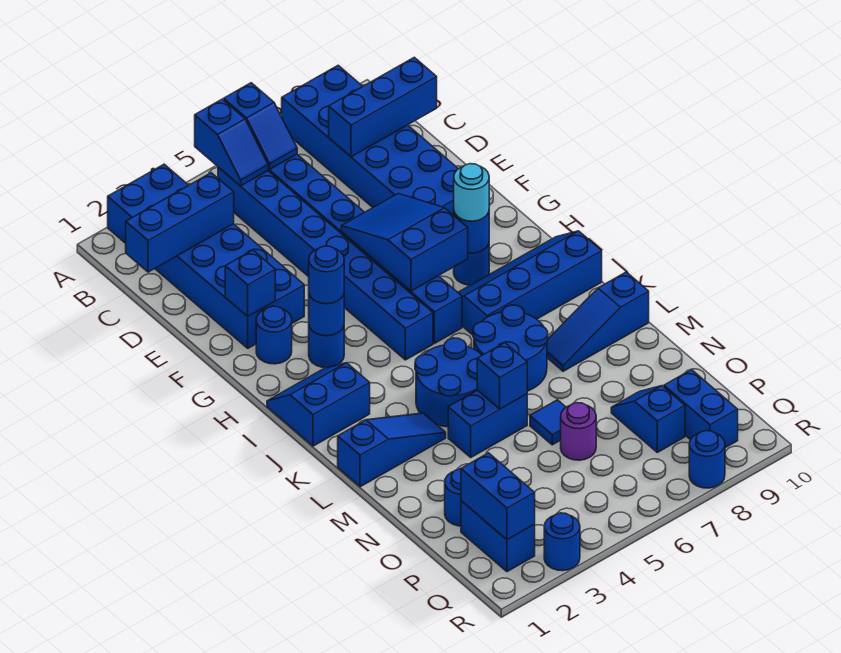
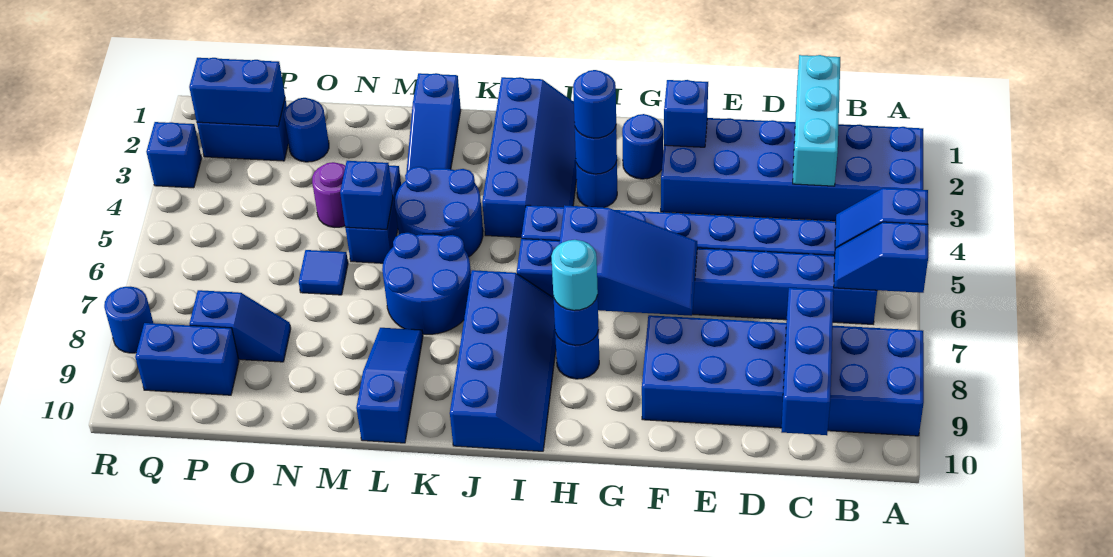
blue brick C1:C3 level 2 -> cyan brick C1:C3 level 2
blue slope I1:J2 level 1 top J -> blue slope I1:J4 level 1 top J
purple round brick O6 level 1 -> purple round brick N4 level 1
blue round brick R3 level 1 -> blue brick R3 level 1

